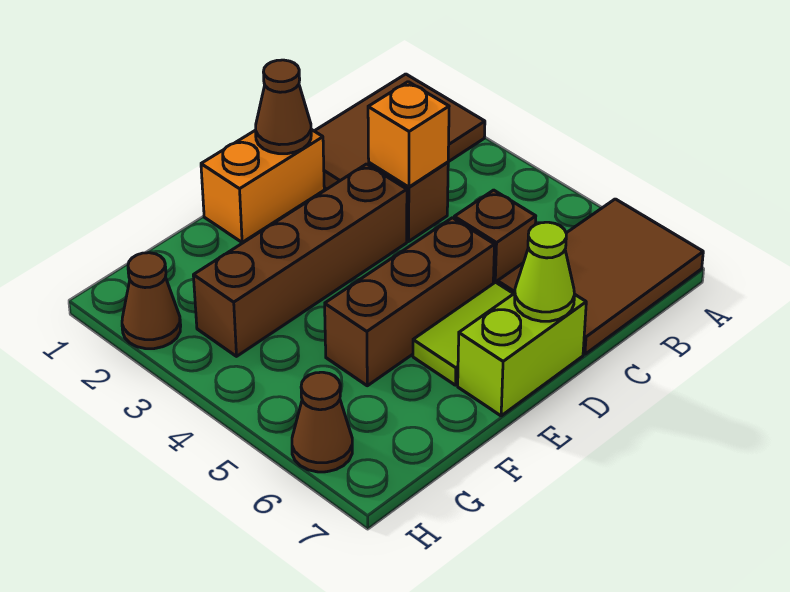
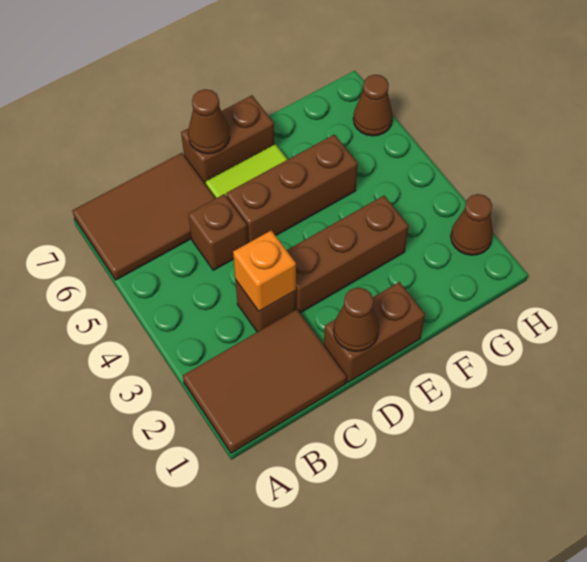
orange brick D1:E1 level 1 -> brown brick D1:E1 level 1
brown brick D3:G3 level 1 -> brown brick D3:F3 level 1
lime brick D7:E7 level 1 -> brown brick D7:E7 level 1
lime cone D7 level 2 -> brown cone D7 level 2

